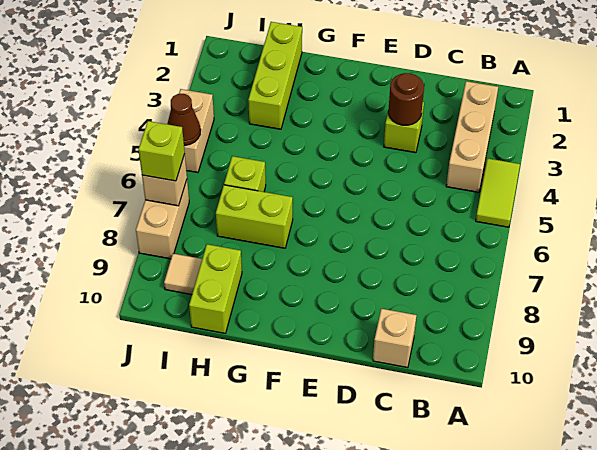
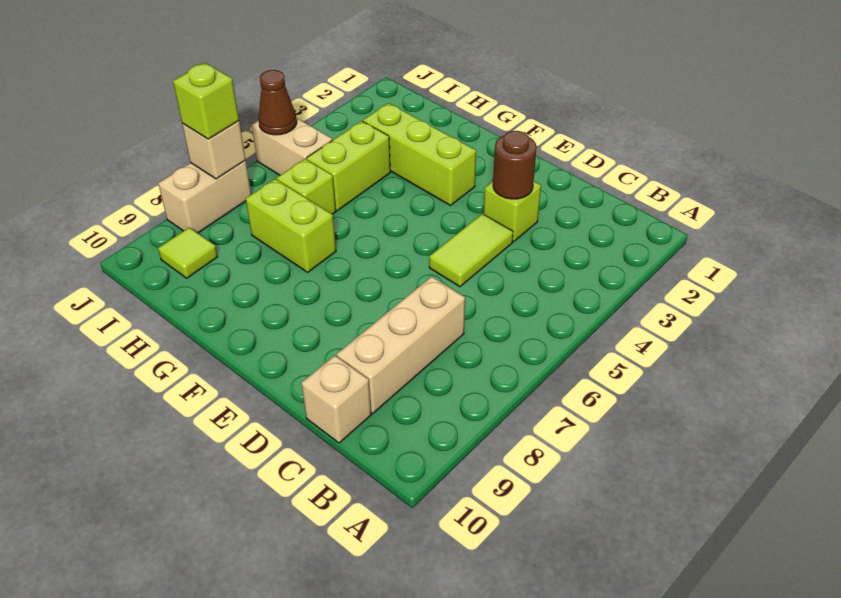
lime tile A4:A5 level 1 -> lime tile D4:D5 level 1
tan brick B2:B4 level 1 -> tan brick C7:C9 level 1
lime brick H1:H3 level 1 -> lime brick F3:H3 level 1
lime brick H9:H10 level 1 -> lime brick H4:H5 level 1
tan tile I9 level 1 -> lime tile I9 level 1
tan brick J4:J5 level 1 -> tan brick I5:J5 level 1

